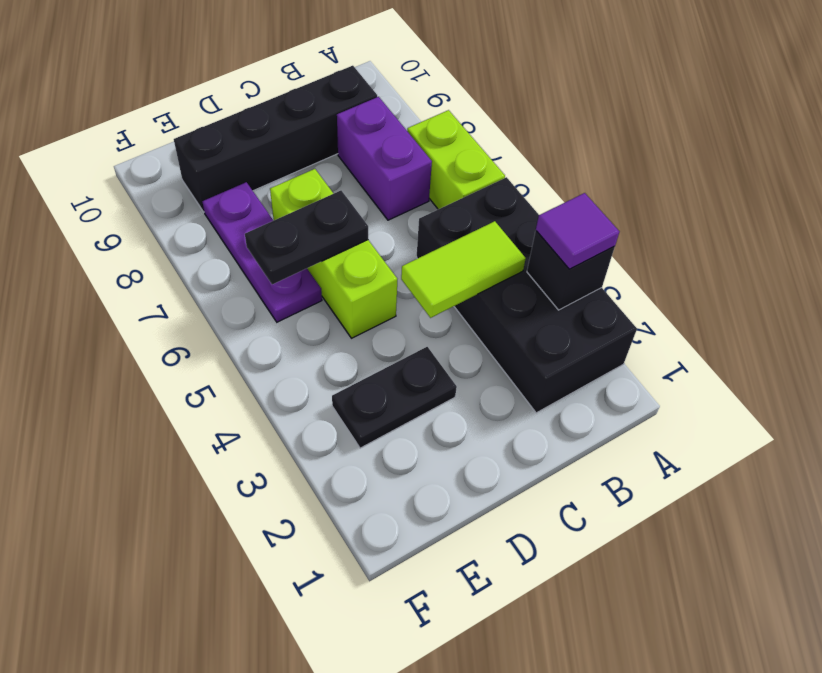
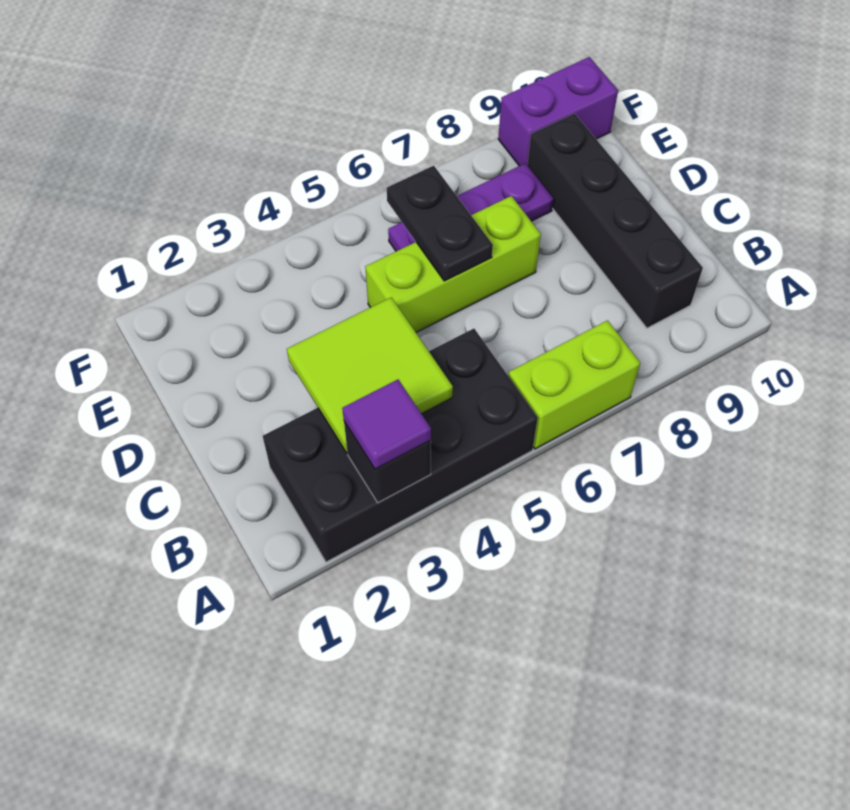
lime tile B4:C4 level 2 -> lime tile B3:C4 level 2
purple brick B7:B8 level 1 -> purple brick F9:F10 level 1
black plate D3:E3 level 1 -> none

